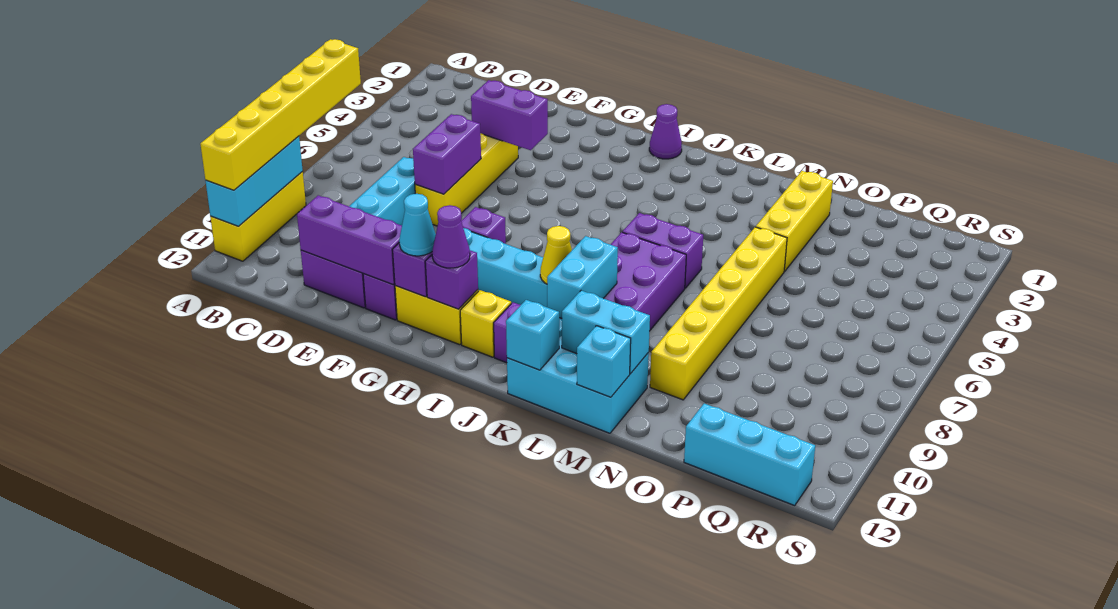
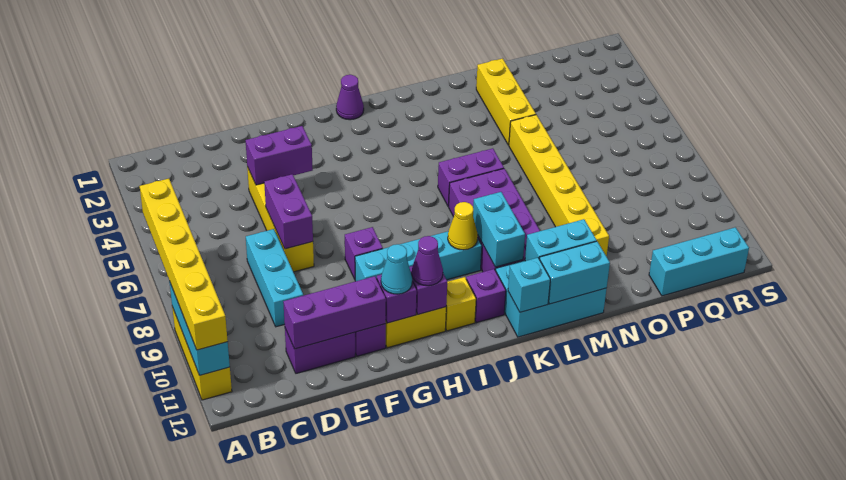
cyan brick M12 level 2 -> cyan brick L12:M12 level 2

